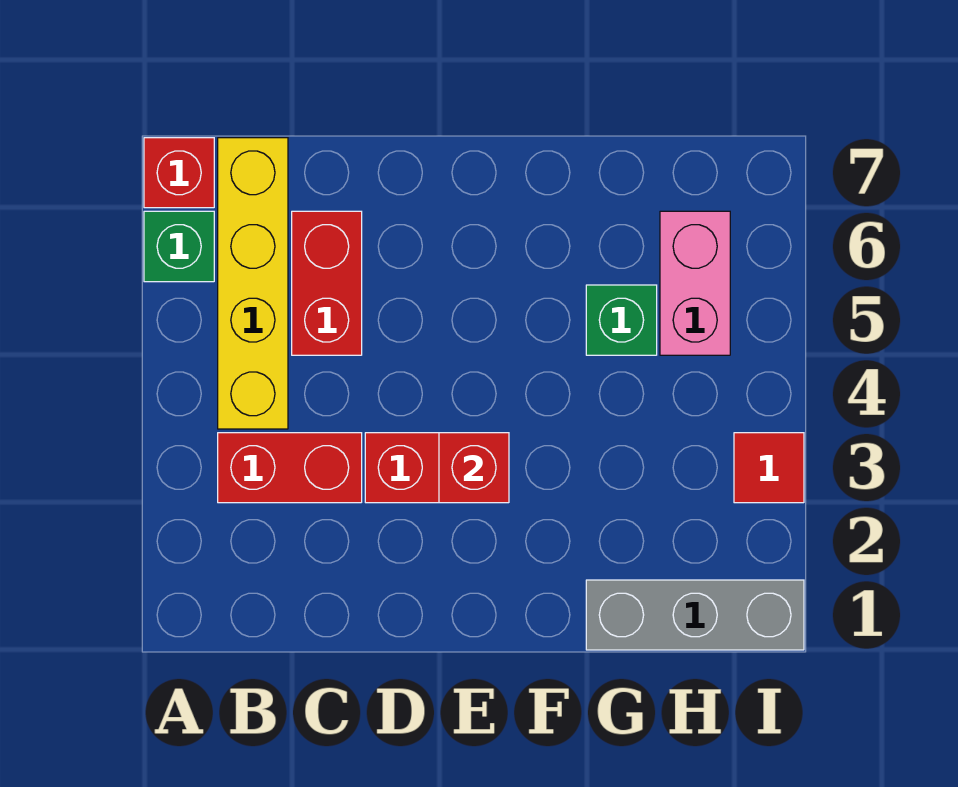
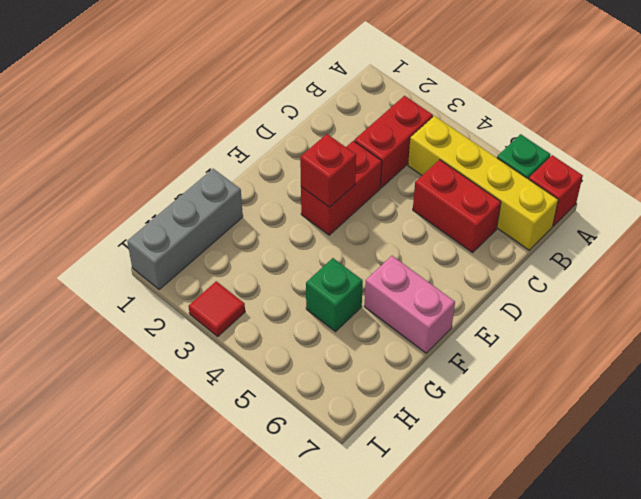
pink brick H5:H6 level 1 -> pink brick F6:F7 level 1

